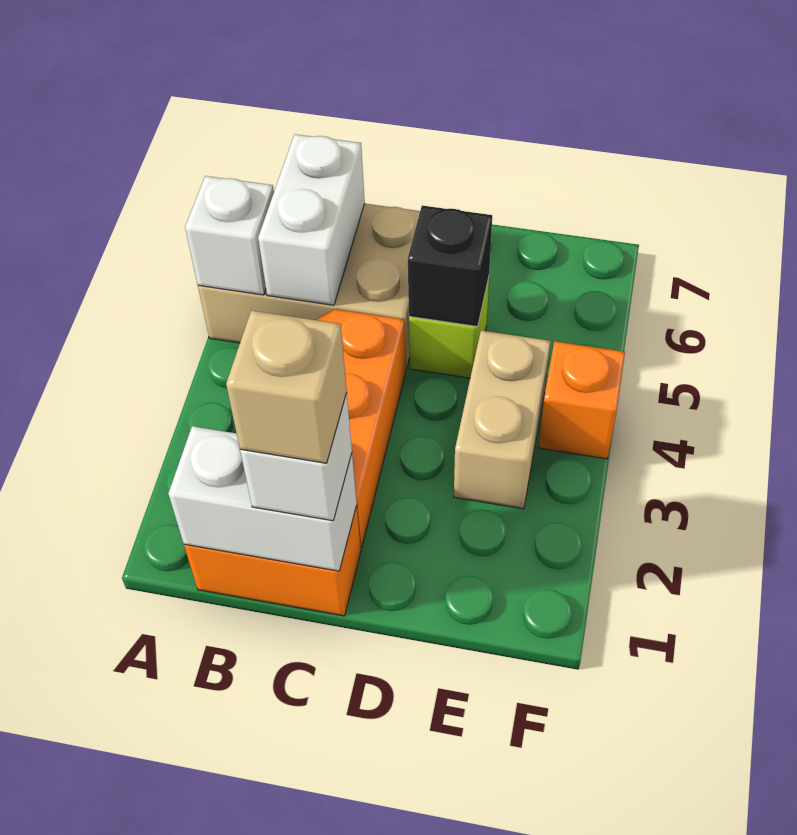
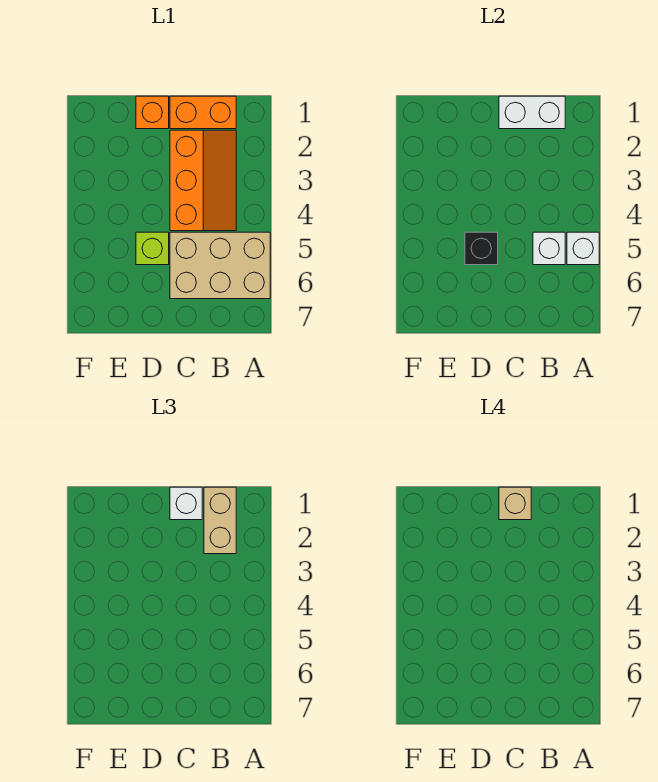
white brick B5:B6 level 2 -> white brick B5 level 2
tan brick E3:E4 level 1 -> tan brick B1:B2 level 3
orange brick F4 level 1 -> orange brick D1 level 1

